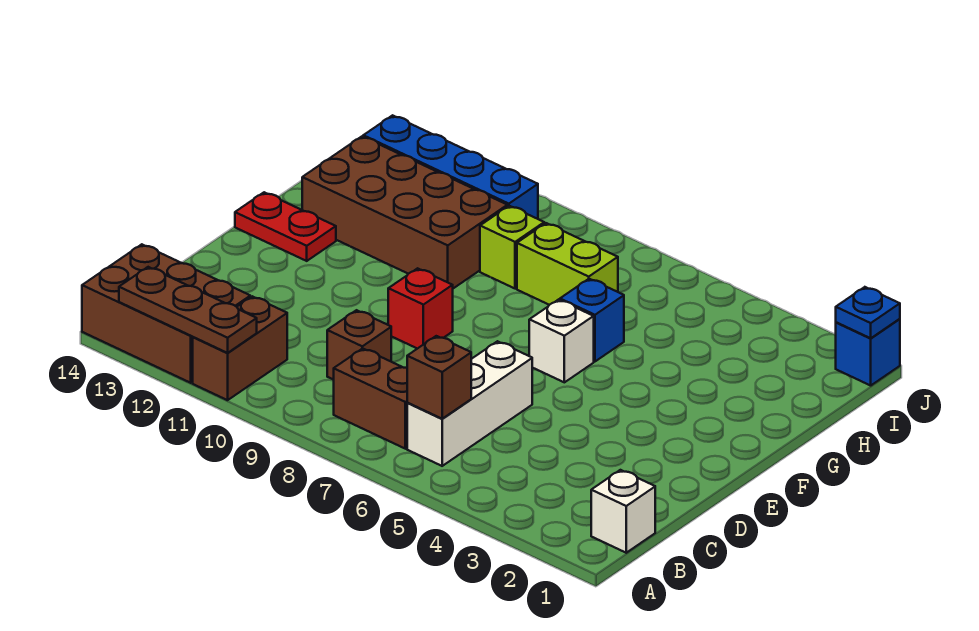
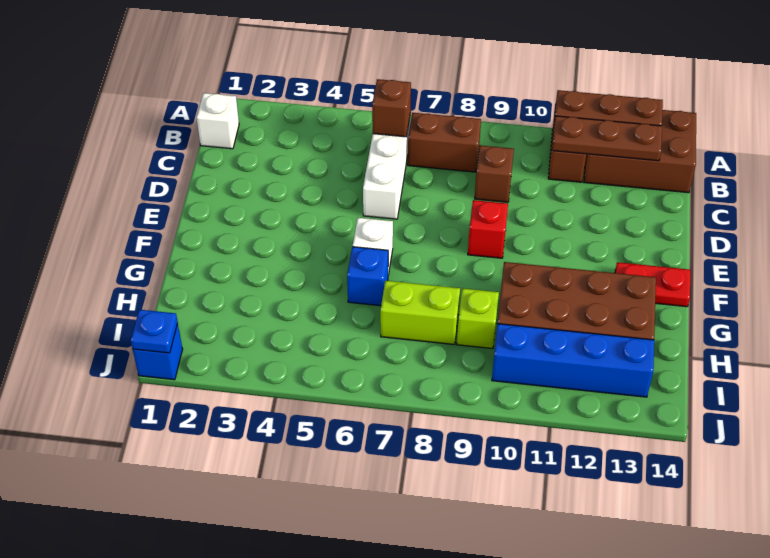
none -> brown plate B11:B13 level 2

